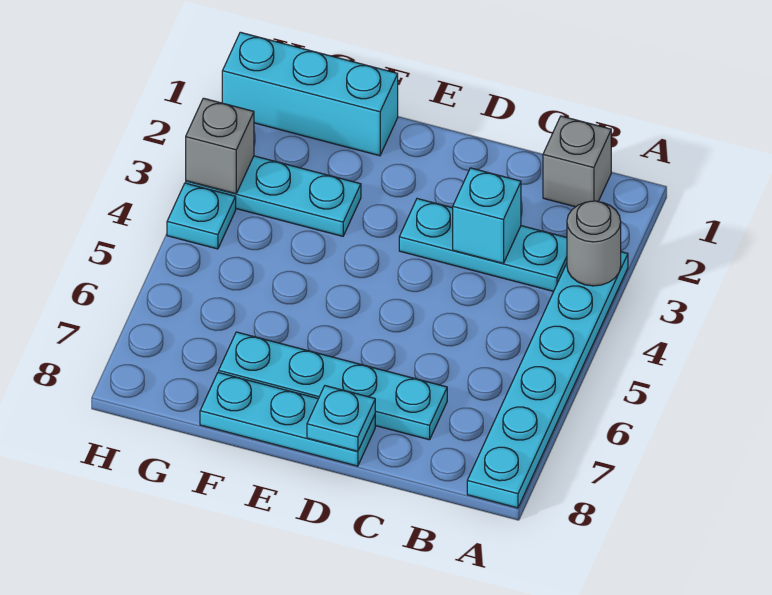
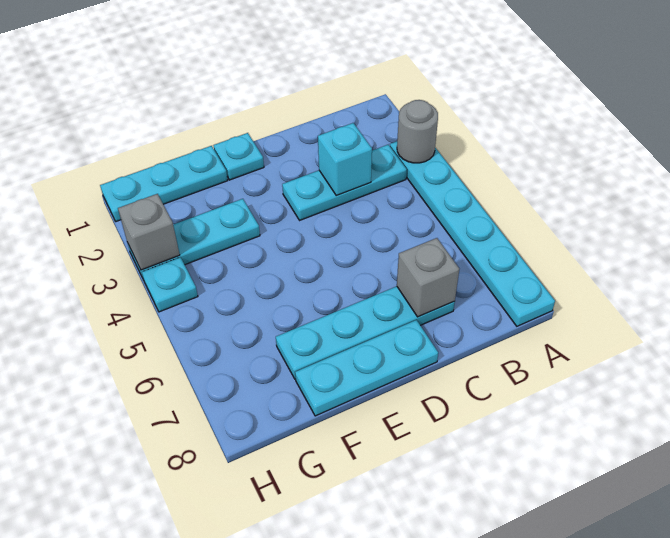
grey brick B1 level 1 -> grey brick C7 level 2
cyan plate D8 level 2 -> cyan plate E1 level 1
cyan brick F1:H1 level 1 -> cyan plate F1:H1 level 1

